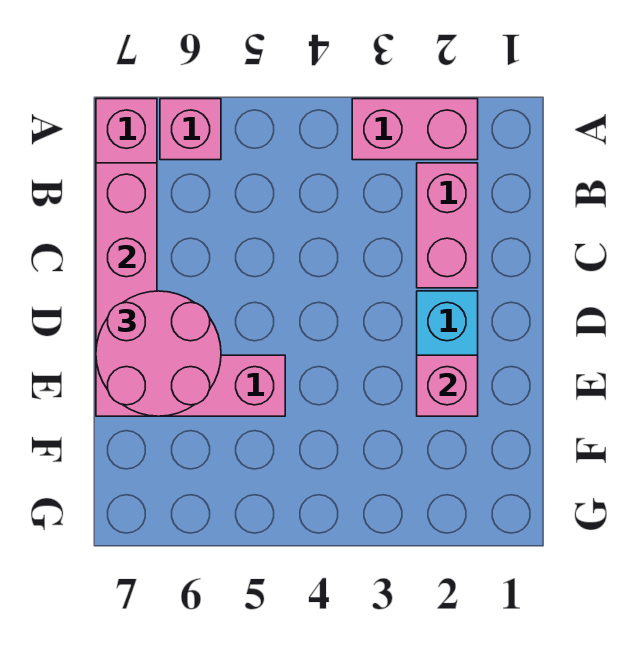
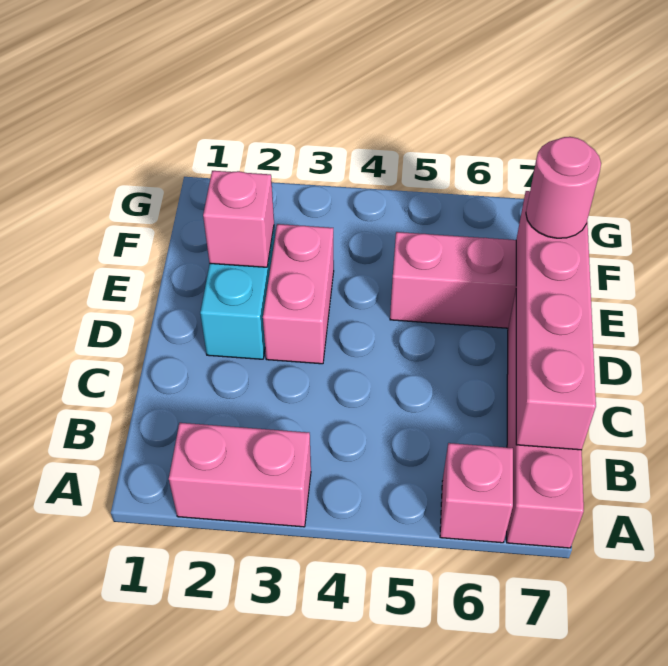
pink brick B2:C2 level 1 -> pink brick D3:E3 level 1
pink round brick D6:E7 level 3 -> pink round brick E7 level 3

